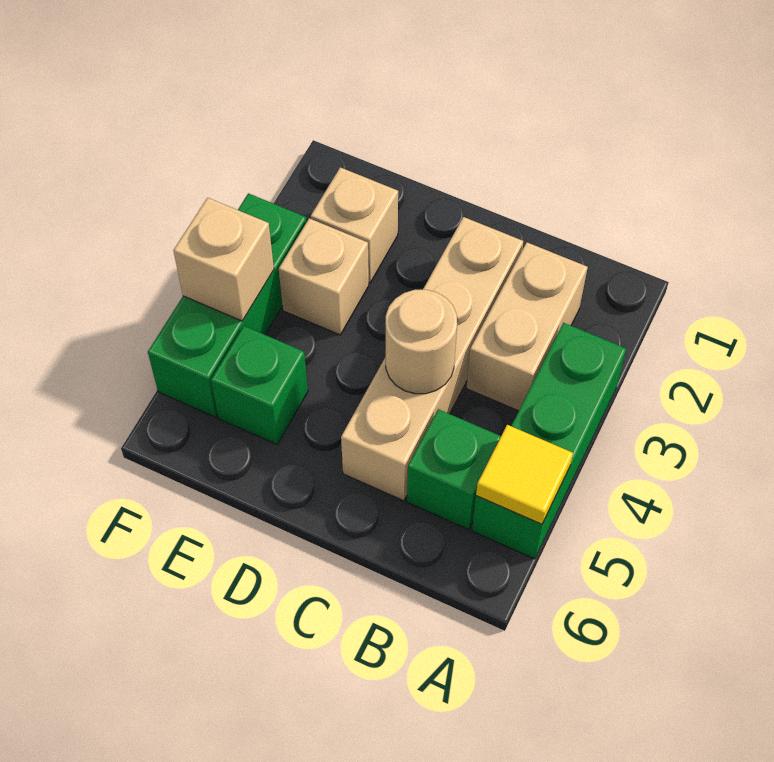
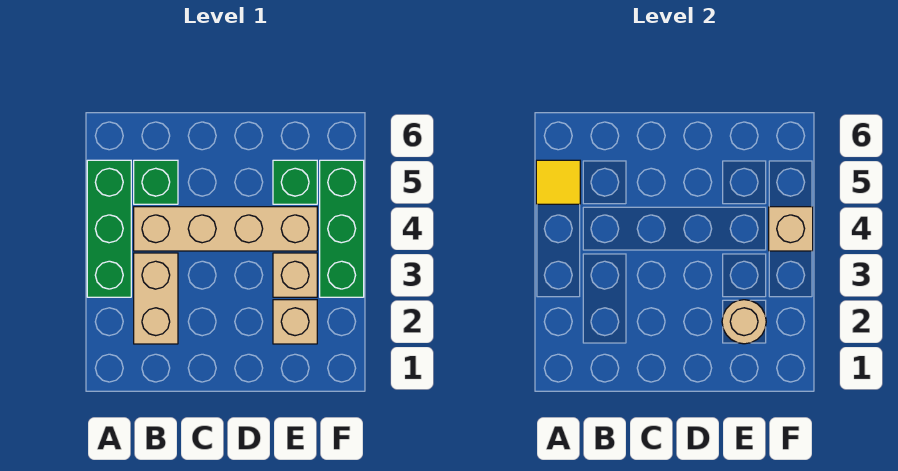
tan brick C2:C5 level 1 -> tan brick B4:E4 level 1
tan round brick C4 level 2 -> tan round brick E2 level 2

